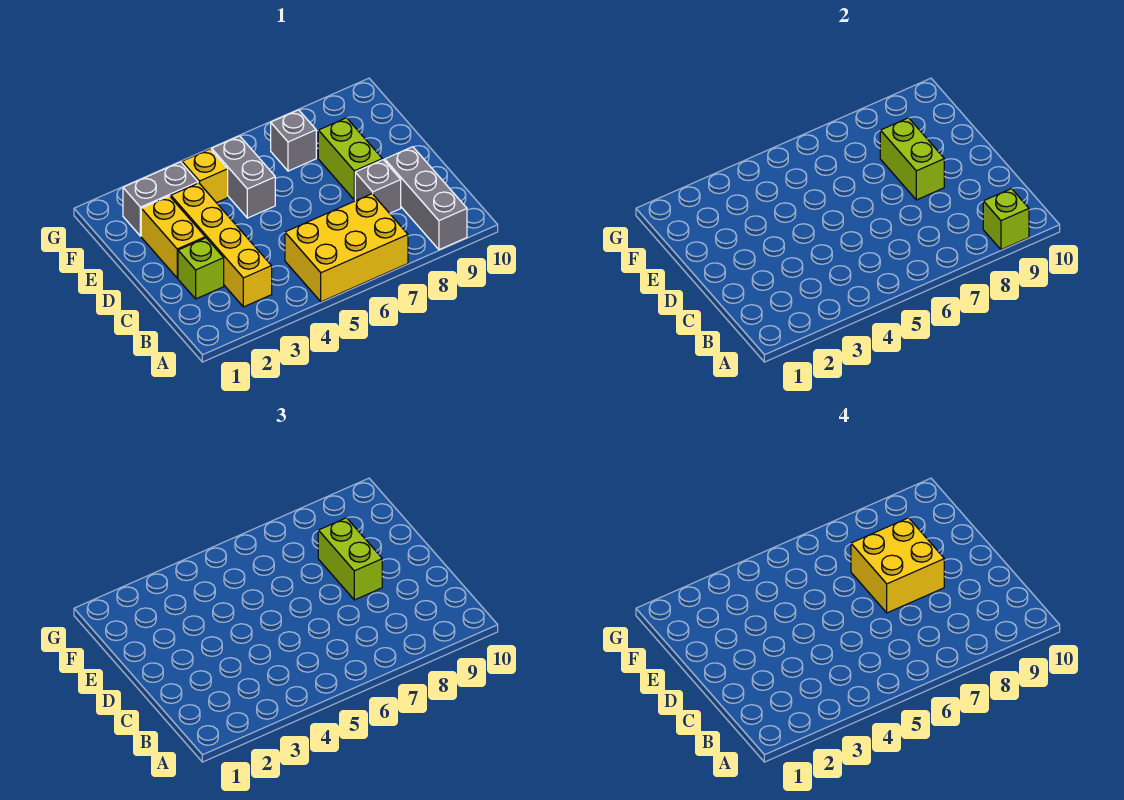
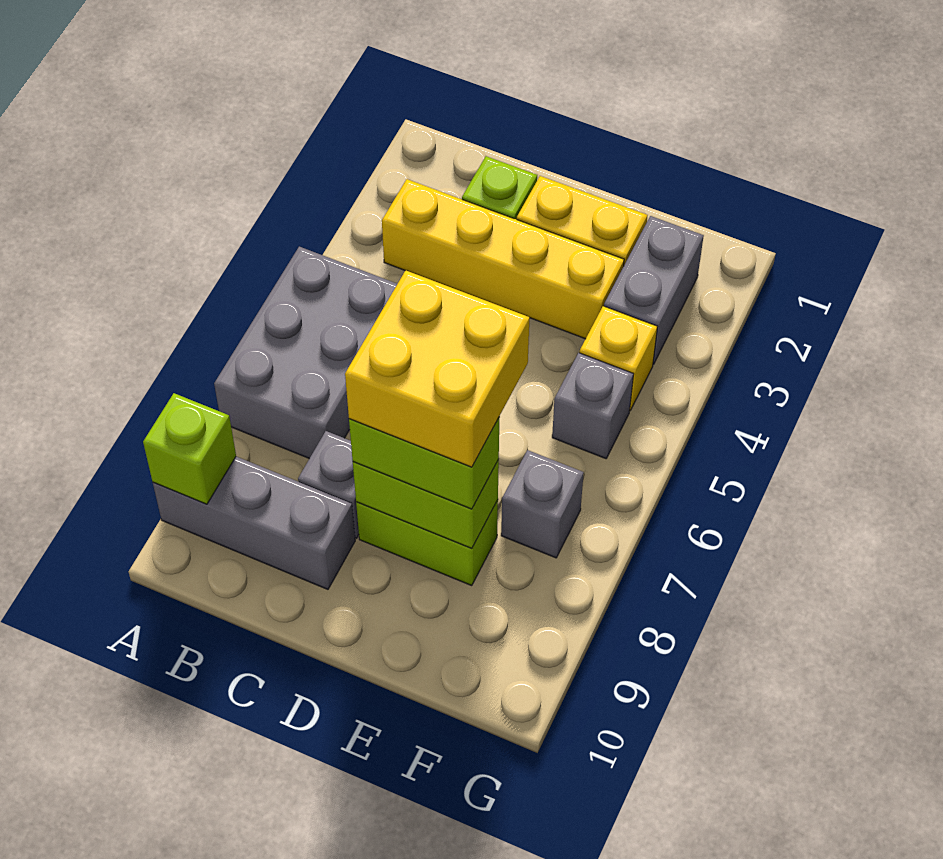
yellow brick A5:B7 level 1 -> grey brick A5:B7 level 1
grey brick E5:F5 level 1 -> grey brick F5 level 1

